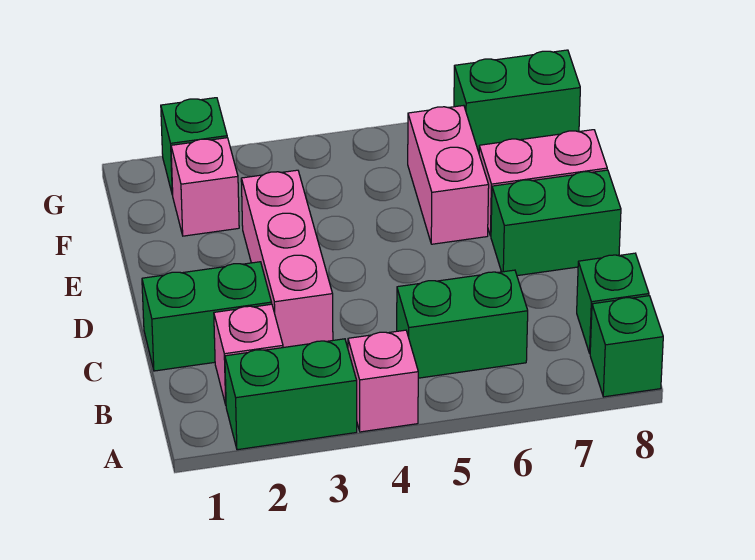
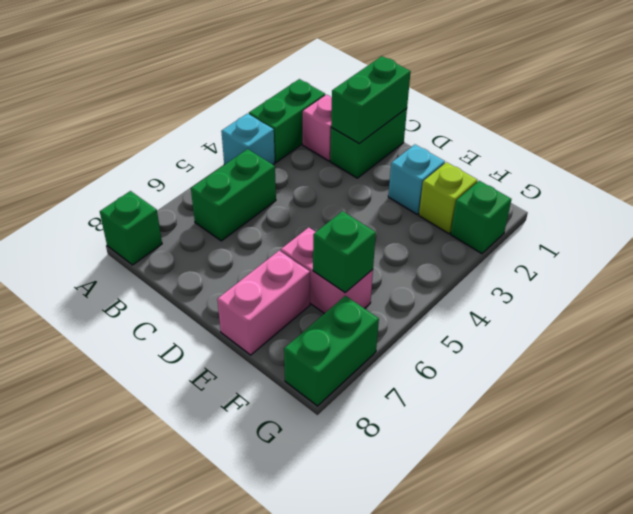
pink brick A4 level 1 -> cyan brick A4 level 1
green brick B8 level 1 -> green brick F6 level 2
pink brick C3:E3 level 1 -> none
green brick D7:D8 level 1 -> green brick C1:C2 level 2
none -> cyan brick E2 level 1
pink brick F2 level 1 -> lime brick F2 level 1

